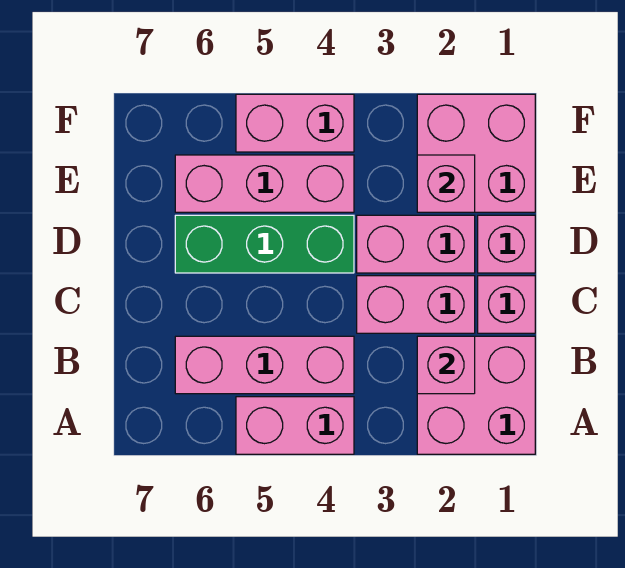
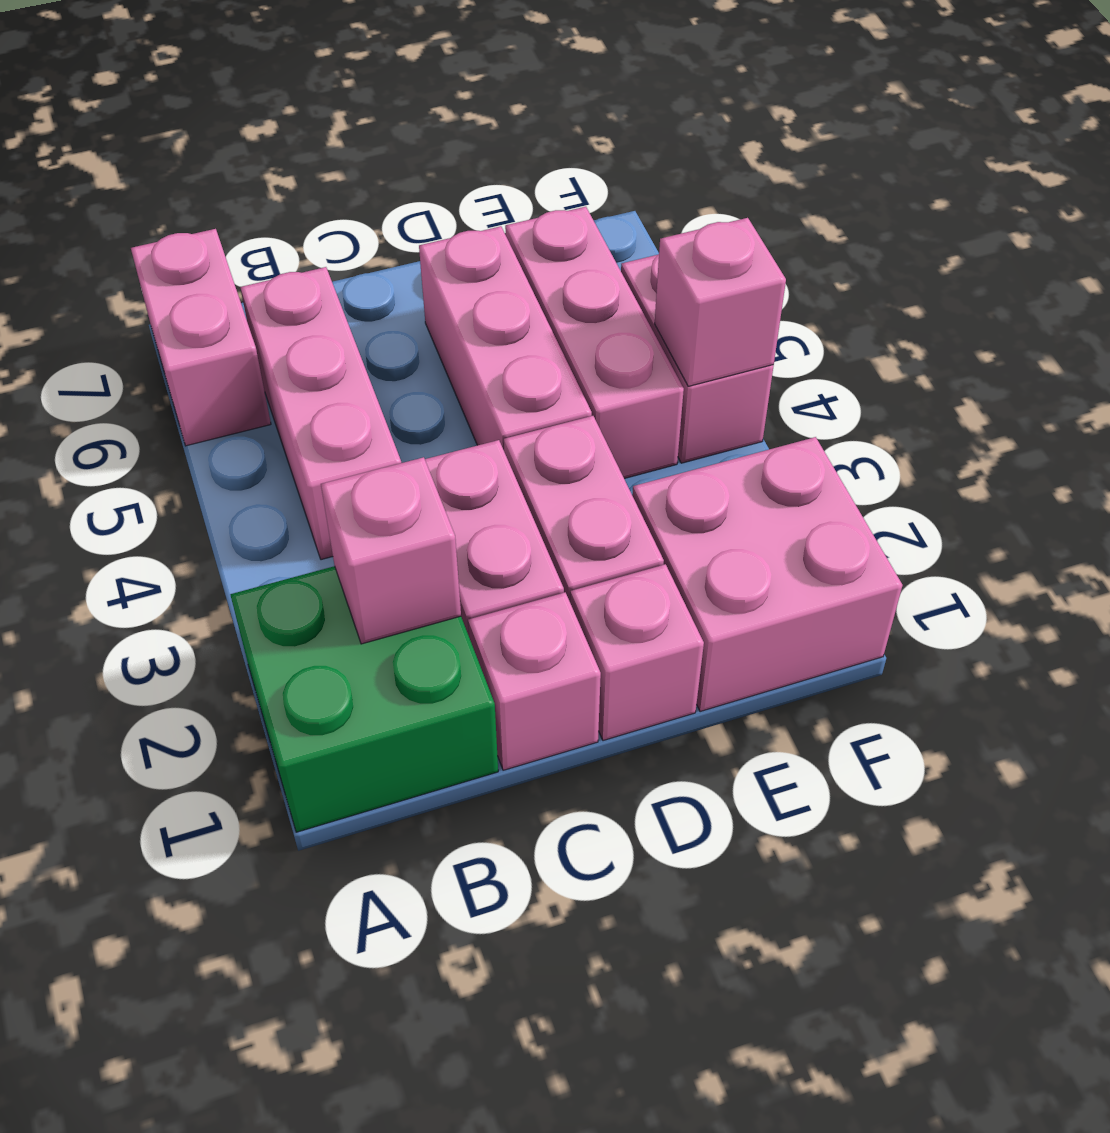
pink brick A1:B2 level 1 -> green brick A1:B2 level 1
pink brick A4:A5 level 1 -> pink brick A6:A7 level 1
green brick D4:D6 level 1 -> pink brick D4:D6 level 1
pink brick E2 level 2 -> pink brick F4 level 2

